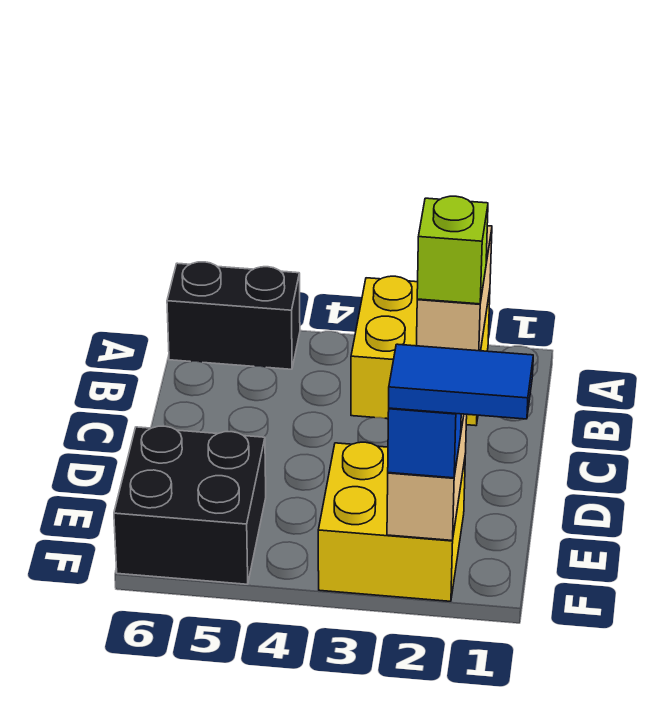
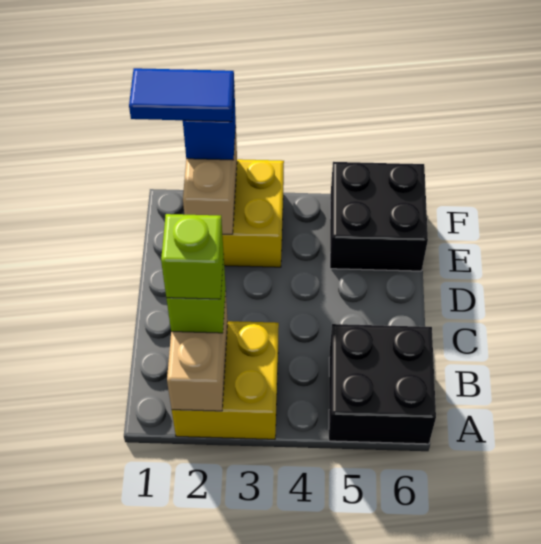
black brick A5:A6 level 1 -> black brick A5:B6 level 1
none -> lime brick B2 level 4

